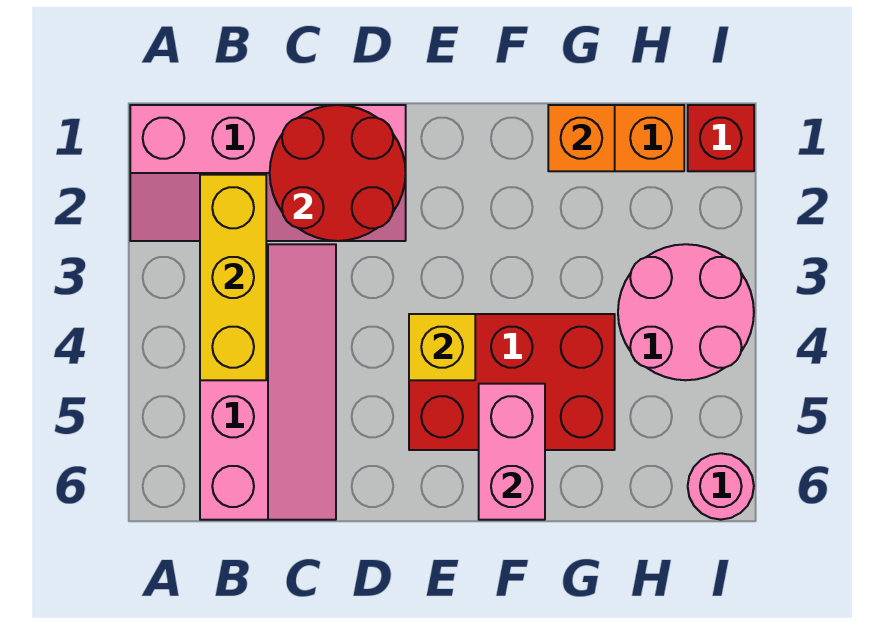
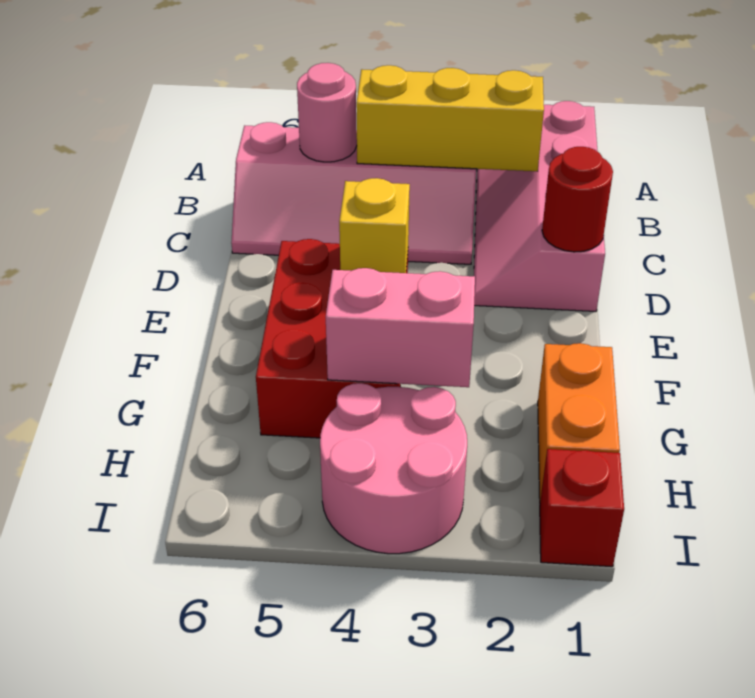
red round brick C1:D2 level 2 -> red round brick D1 level 2
pink brick F5:F6 level 2 -> pink brick G3:G4 level 2
orange brick G1 level 2 -> none
pink round brick I6 level 1 -> pink round brick B5 level 2

